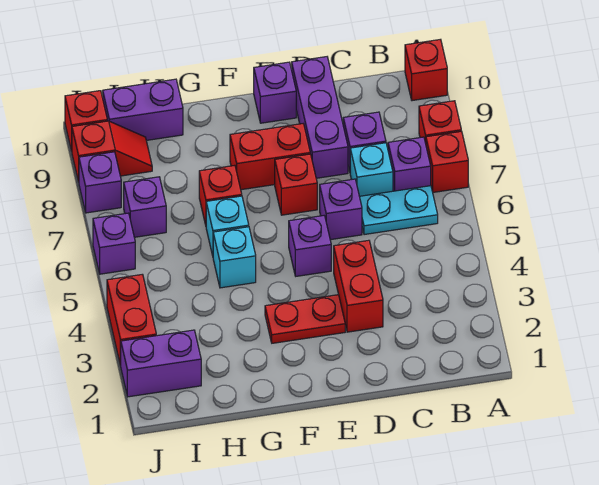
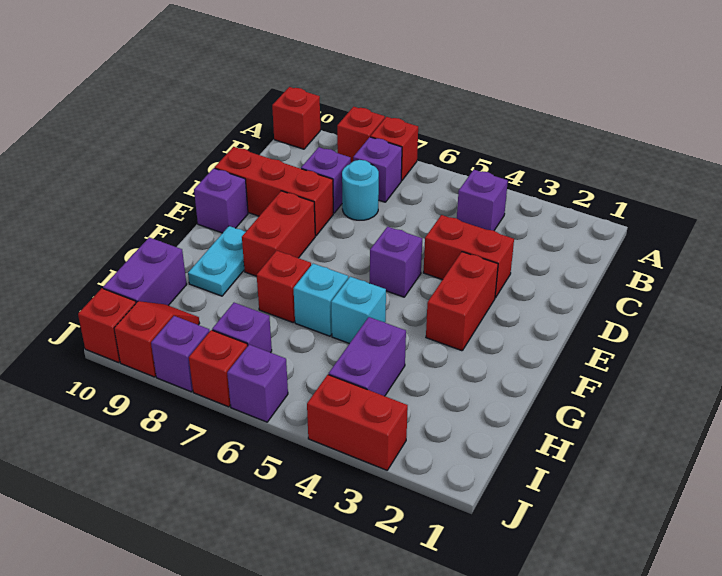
cyan plate B6:C6 level 1 -> cyan plate F9:G9 level 1
cyan brick C7 level 1 -> cyan round brick C7 level 1
purple brick D6 level 1 -> purple brick B4 level 1
purple brick D8:D10 level 1 -> red brick D8:D10 level 1
red plate E3:F3 level 1 -> red brick E3:F3 level 1
red brick E7 level 1 -> red brick J7 level 1
purple brick I2:J2 level 1 -> purple brick H4:I4 level 1

